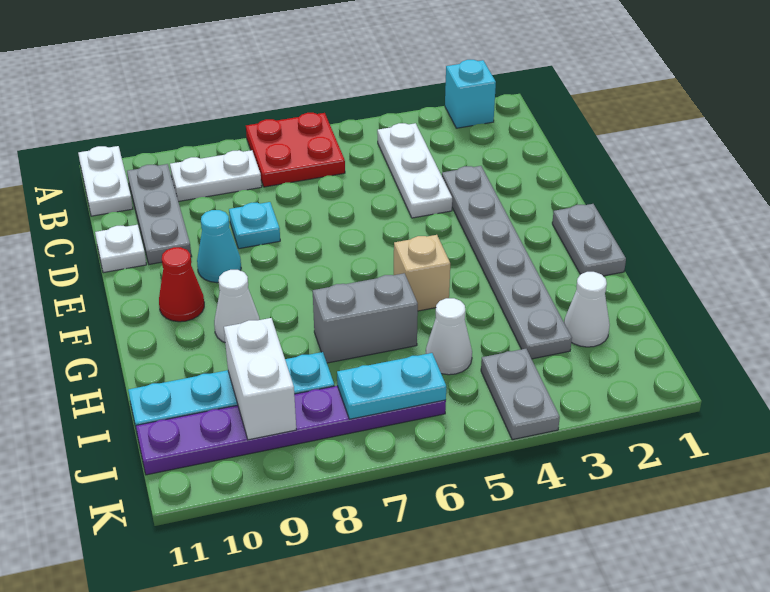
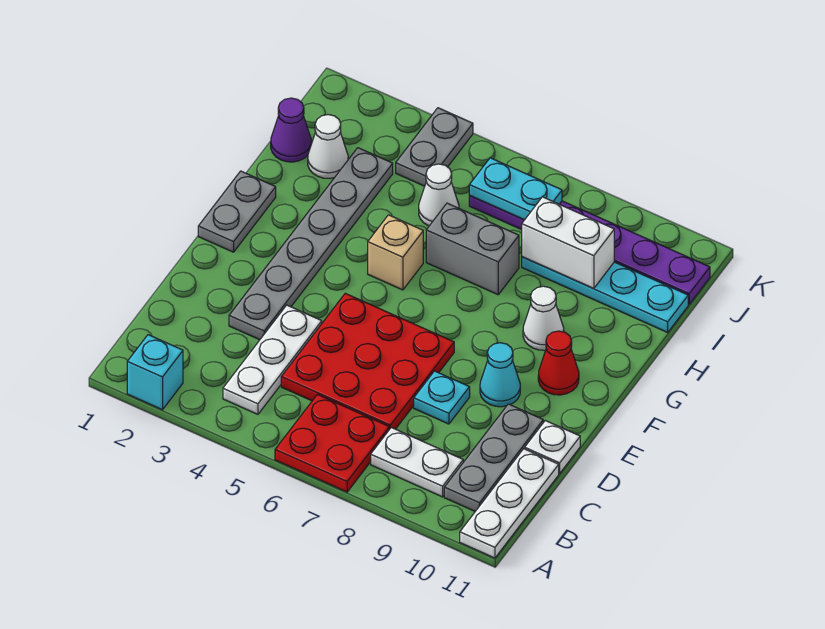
white plate A11:B11 level 1 -> white plate A11:C11 level 1
none -> red plate C5:E7 level 1
none -> purple cone I1 level 1
white brick I9:J9 level 2 -> white brick I8:I9 level 2

